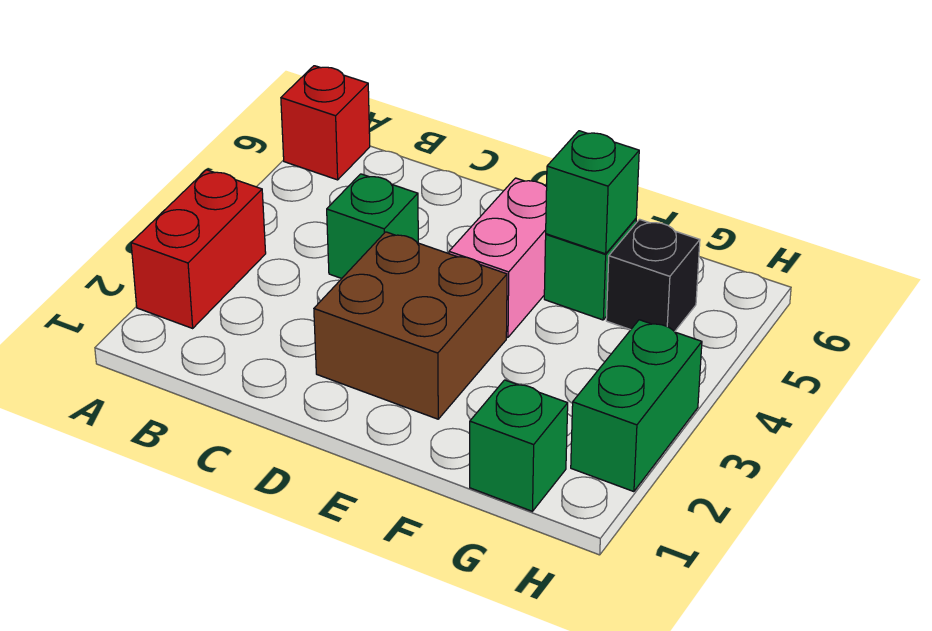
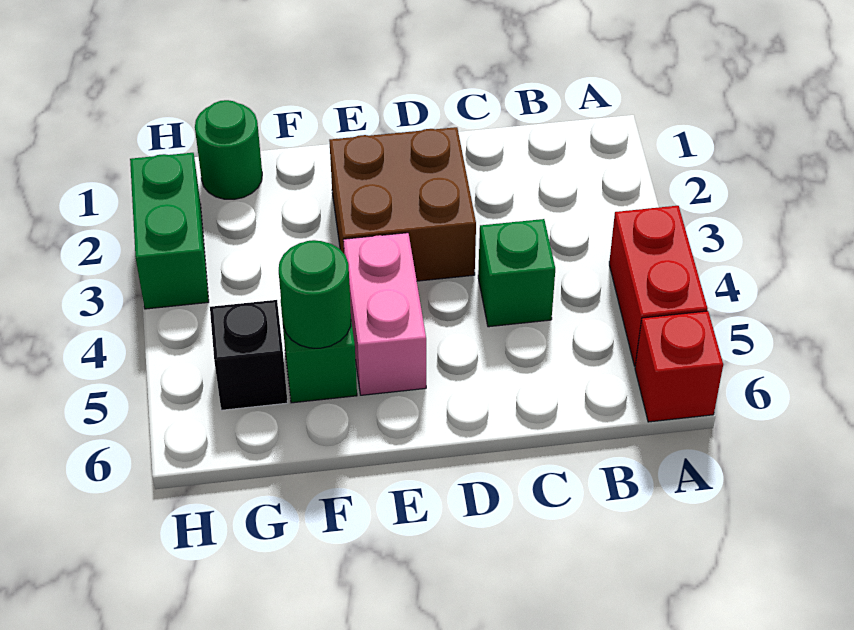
red brick A2:A3 level 1 -> red brick A4:A5 level 1
green brick F5 level 2 -> green round brick F5 level 2
green brick G1 level 1 -> green round brick G1 level 1

